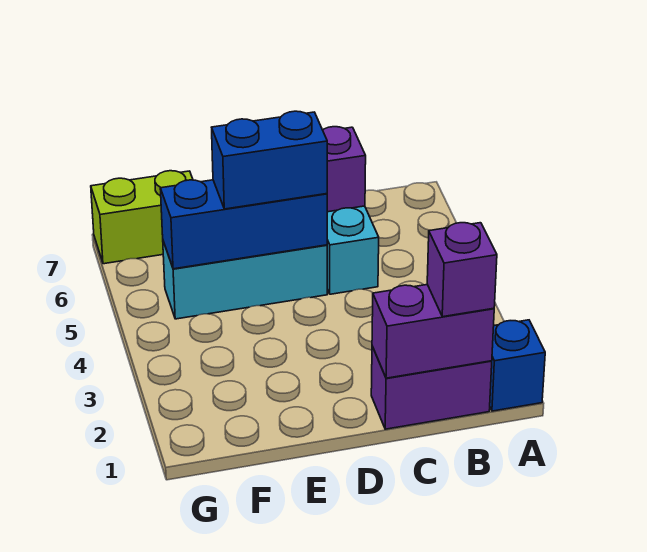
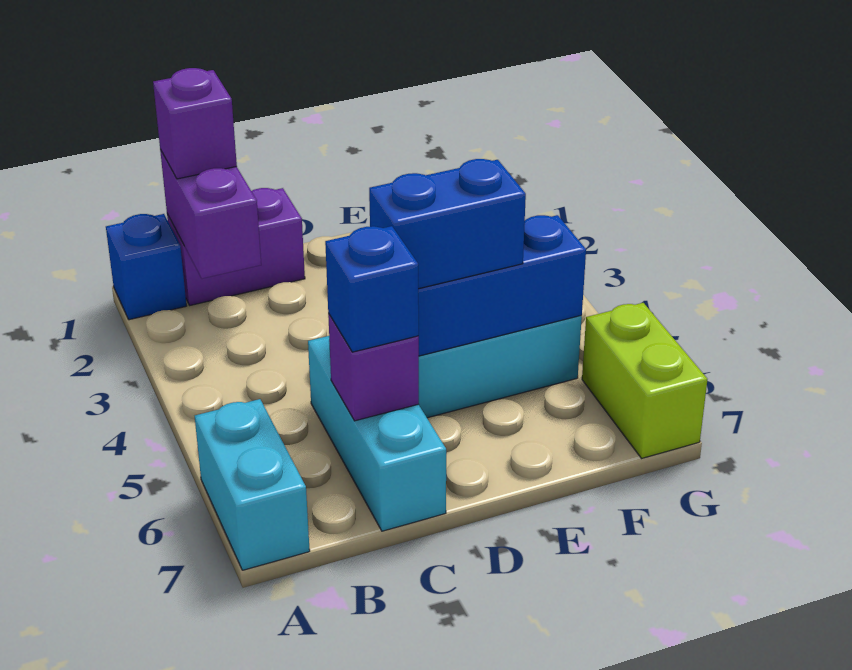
none -> cyan brick A6:A7 level 1
purple brick B1:C1 level 2 -> purple brick B1:B2 level 2
none -> blue brick C6 level 3
lime brick F7:G7 level 1 -> lime brick G6:G7 level 1

